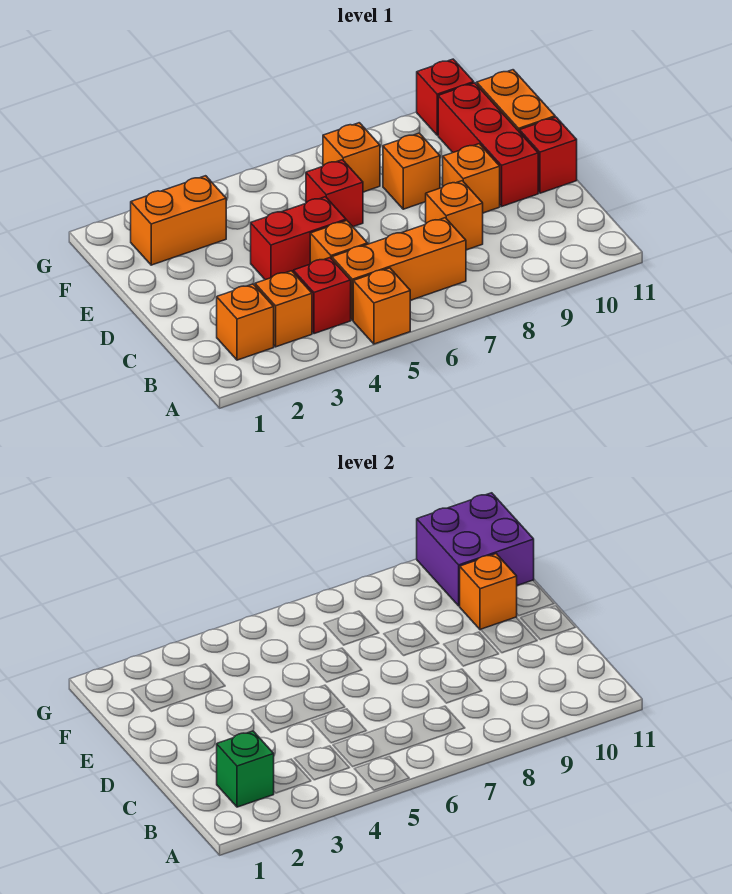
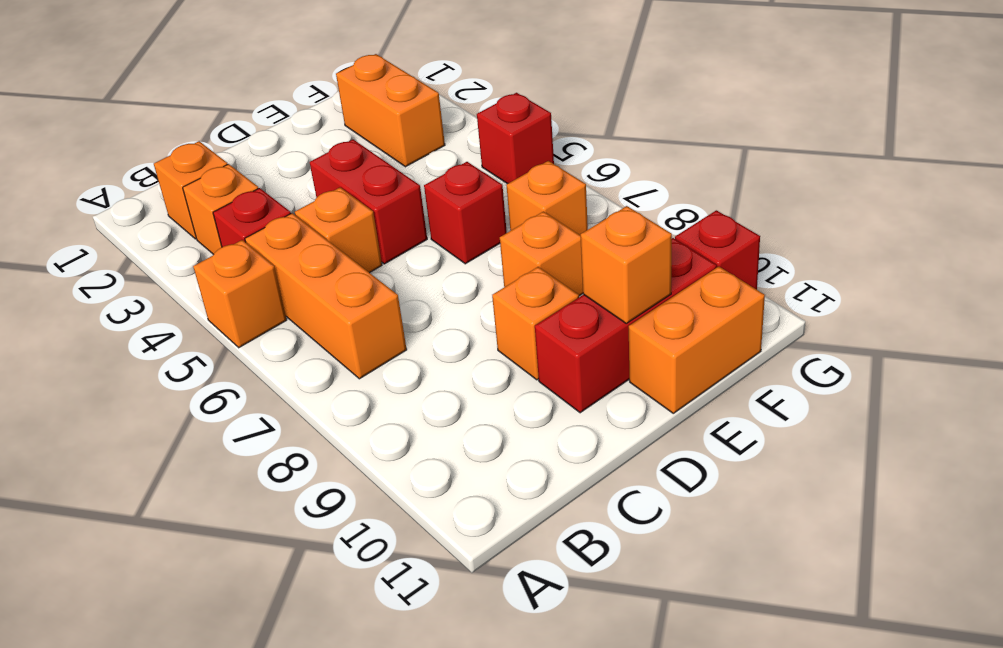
green brick B2 level 2 -> none
orange brick C8 level 1 -> none
red brick D11 level 1 -> red brick G5 level 1
purple brick F10:G11 level 2 -> none

